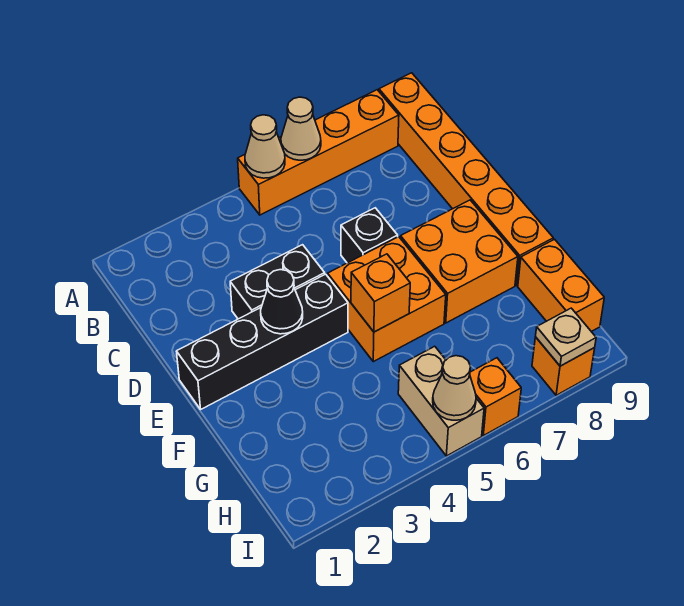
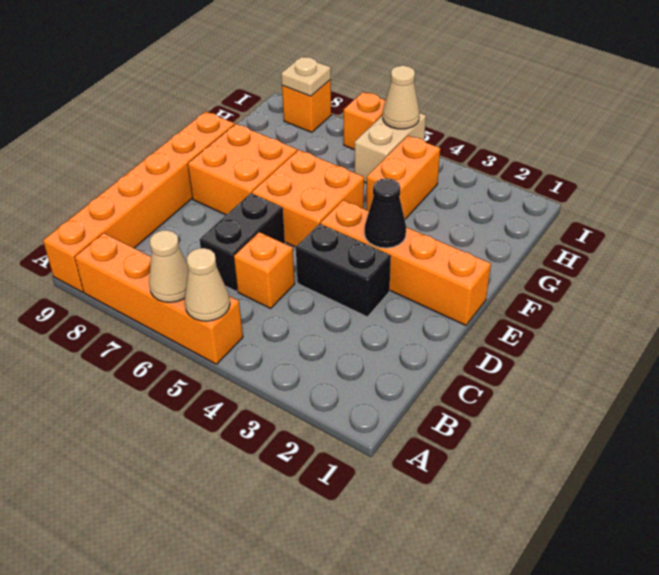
black brick D6 level 1 -> black brick C6:D6 level 1
black brick E1:E4 level 1 -> orange brick E1:E4 level 1
orange brick F5 level 2 -> orange brick C5 level 1
orange brick G9:H9 level 1 -> orange brick G4:H4 level 1

